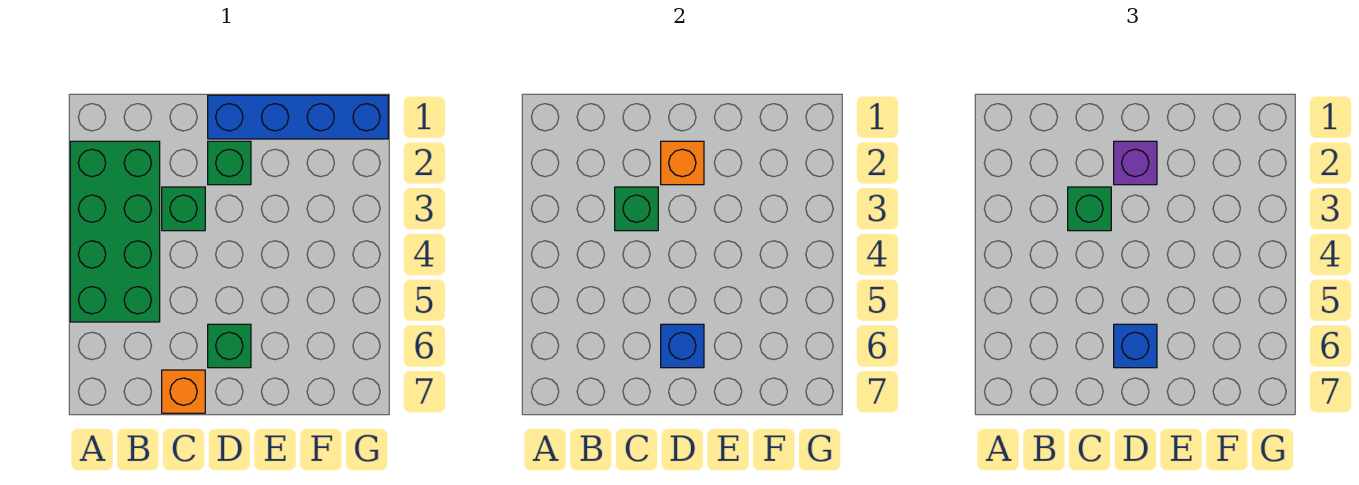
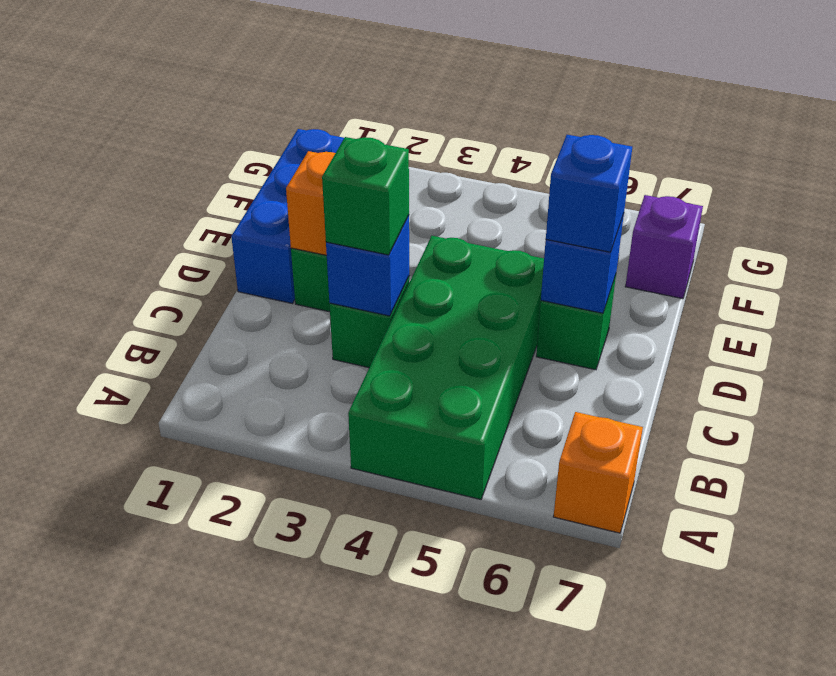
green brick A2:B5 level 1 -> green brick A4:D5 level 1
green brick C3 level 2 -> blue brick C3 level 2
orange brick C7 level 1 -> orange brick A7 level 1
blue brick D1:G1 level 1 -> blue brick D1:F1 level 1
purple brick D2 level 3 -> purple brick F7 level 1

